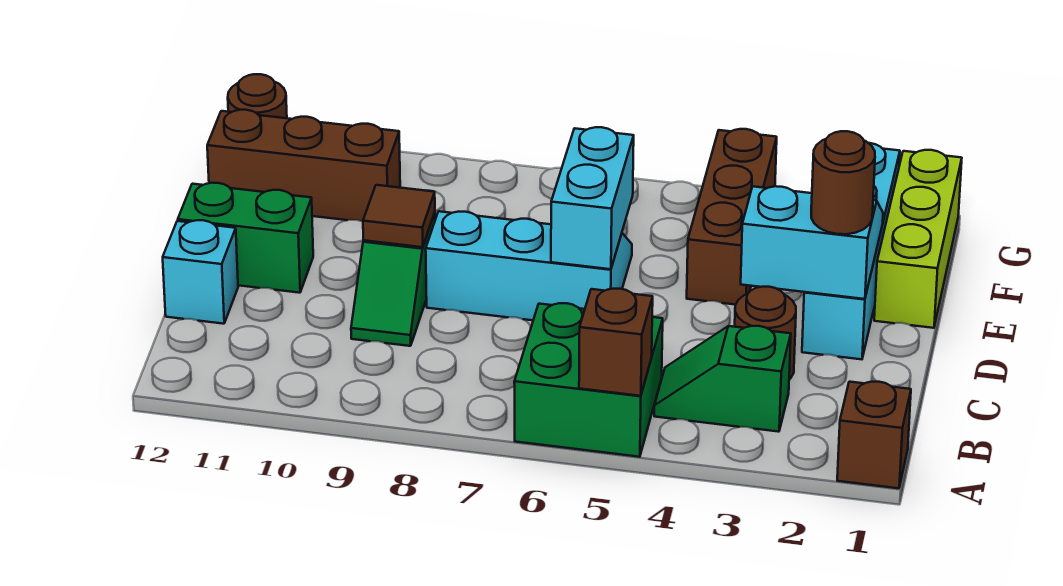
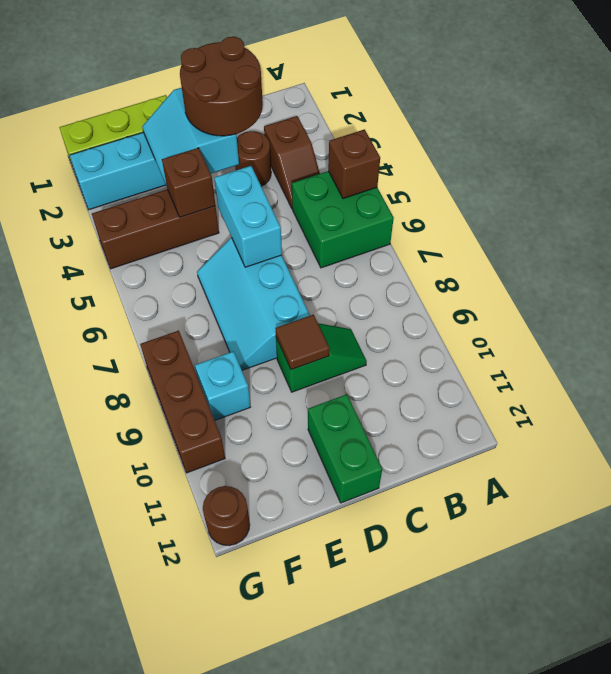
brown brick A1 level 1 -> brown brick E4 level 2
green slope B3:B4 level 1 top 3 -> brown slope B3:B4 level 1 top 3
cyan brick C12 level 1 -> cyan brick F9 level 1
brown round brick D2 level 3 -> brown round brick C2:D3 level 3
cyan brick D6:E6 level 2 -> cyan brick D5:D6 level 2
brown brick F10:F12 level 1 -> brown brick G8:G10 level 1

